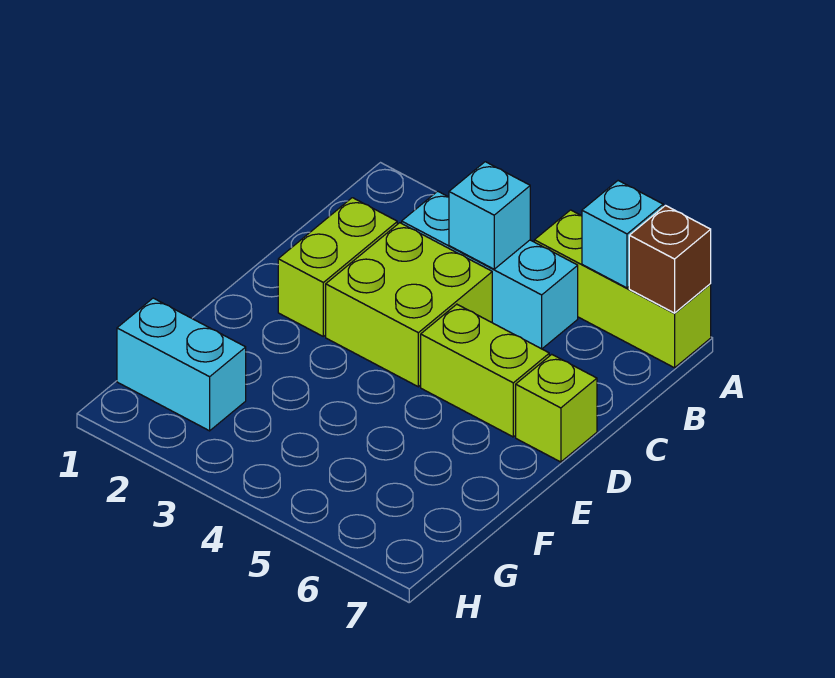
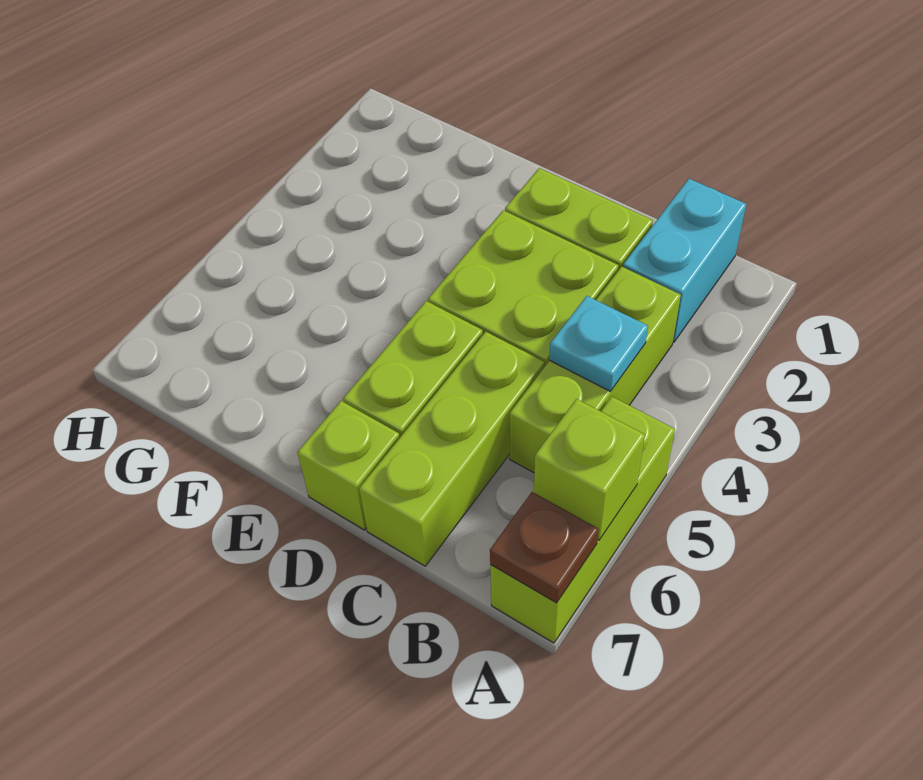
cyan brick A6 level 2 -> lime brick A6 level 2
brown brick A7 level 2 -> brown plate A7 level 2
cyan brick B3:B5 level 1 -> lime brick B3:B5 level 1
cyan brick B4 level 2 -> cyan plate B4 level 2
none -> lime brick C5:C7 level 1
cyan brick G1:G2 level 1 -> cyan brick B1:B2 level 1

